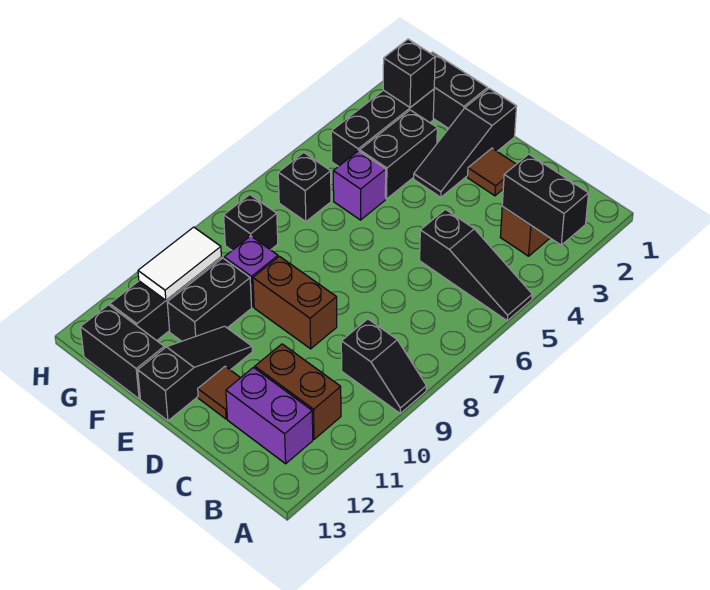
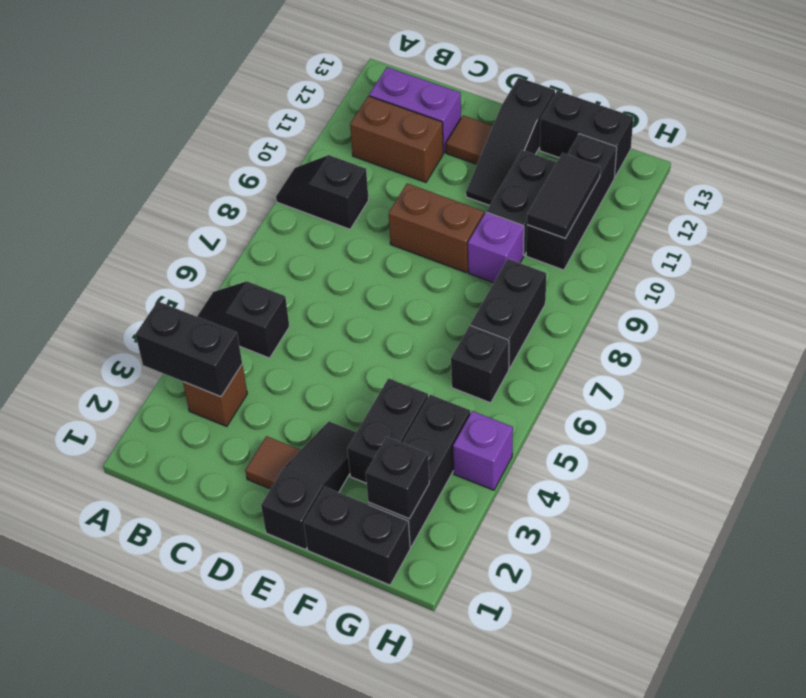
black slope A5:C5 level 1 top C -> black slope A5:B5 level 1 top B
purple brick F5 level 1 -> purple brick H4 level 1
black brick G8 level 1 -> black brick G7:G8 level 1
white tile G10:G11 level 2 -> black tile G10:G11 level 2

